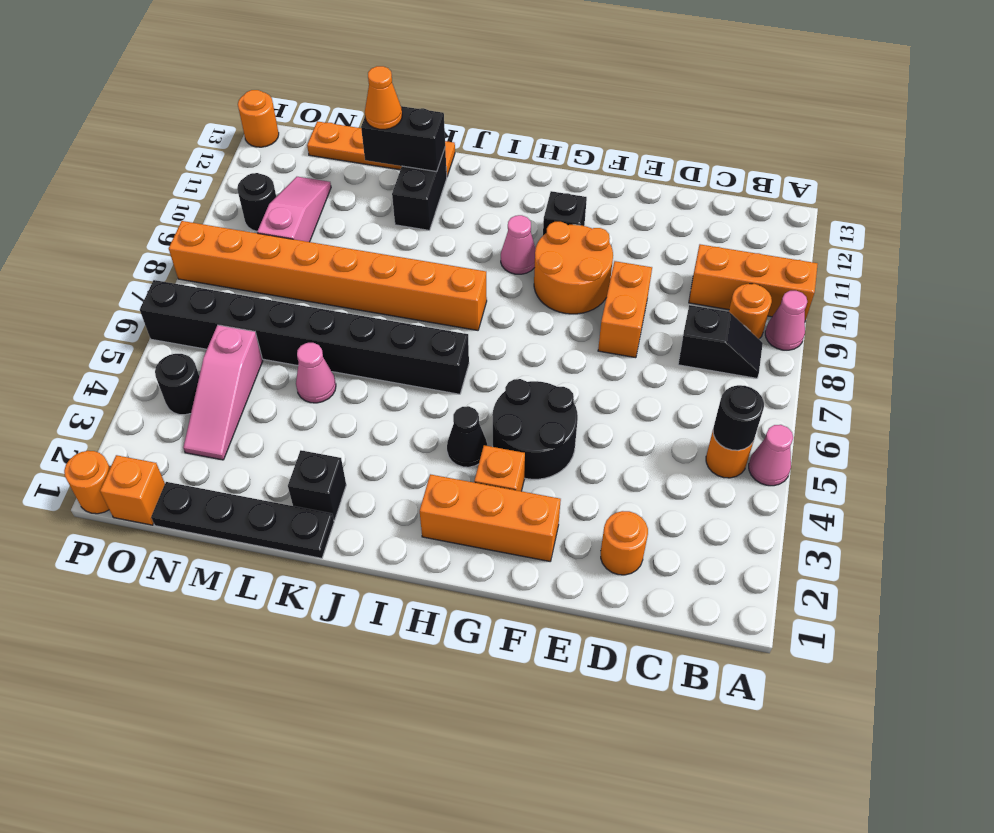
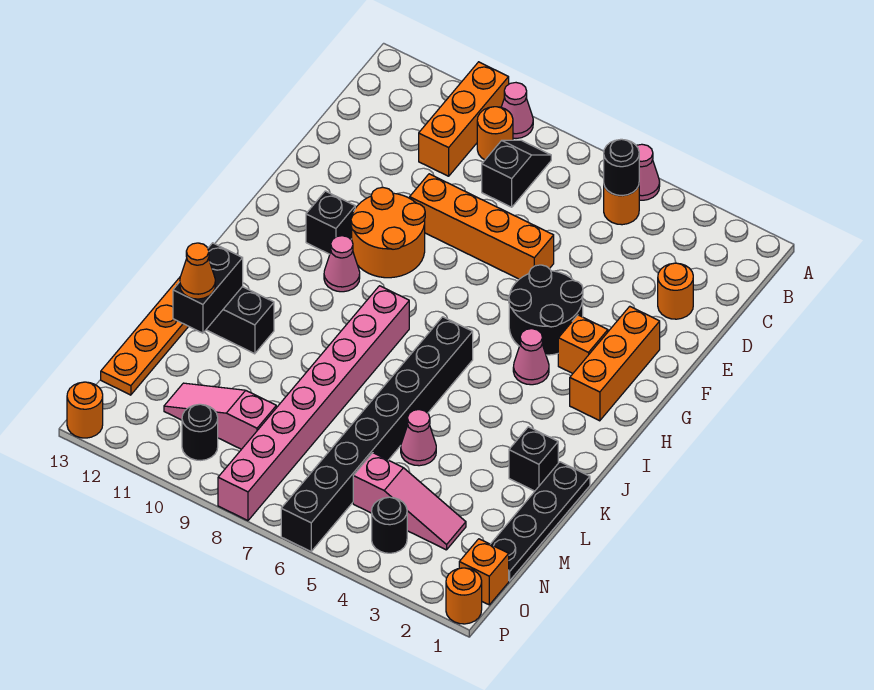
orange brick E8:E9 level 1 -> orange brick E6:E9 level 1
black cone H4 level 1 -> pink cone H4 level 1
orange brick I8:P8 level 1 -> pink brick I8:P8 level 1

